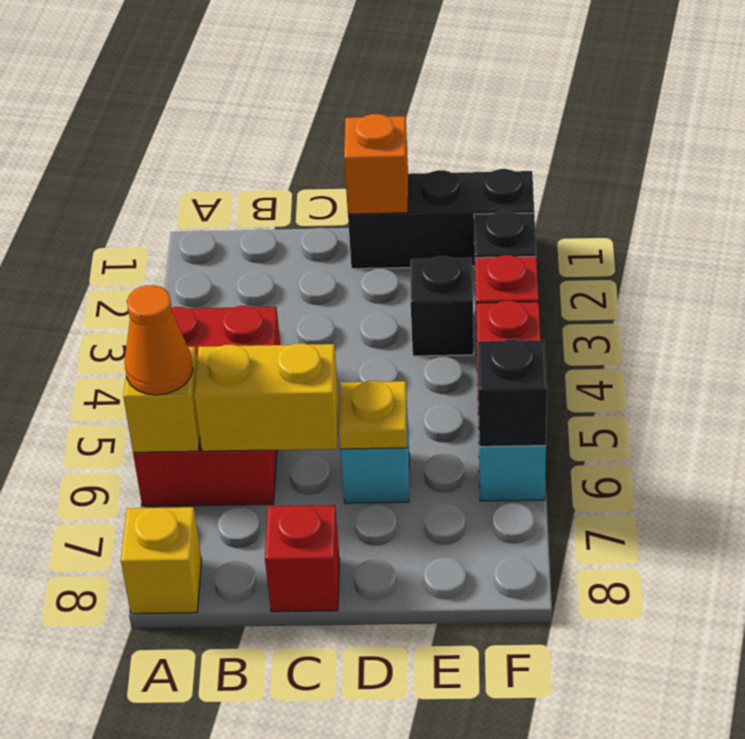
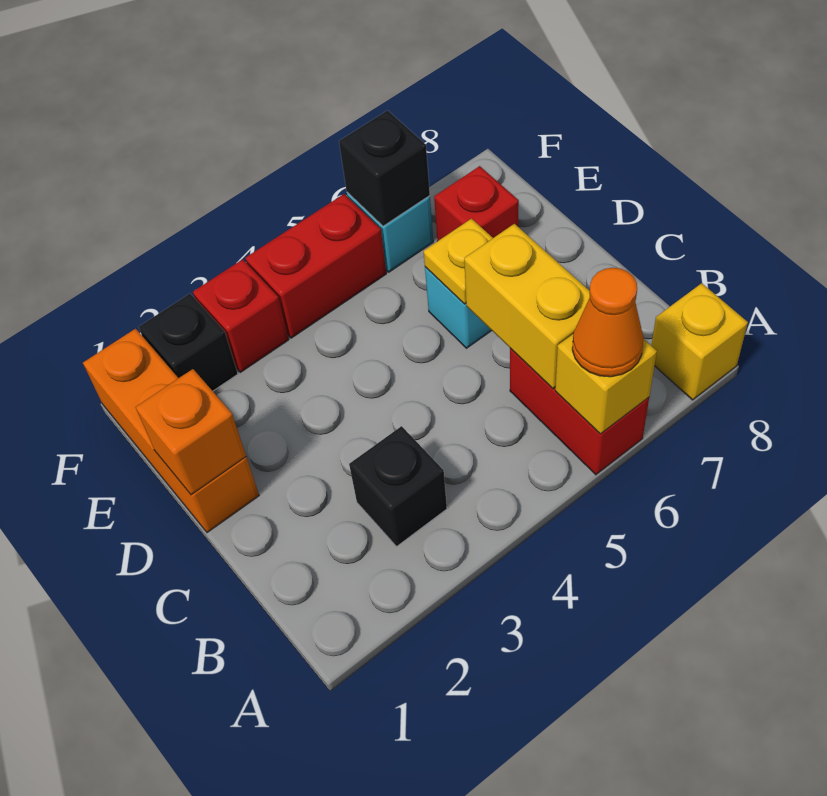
red brick A4:B6 level 1 -> red brick A6:B6 level 1
red brick C8 level 1 -> red brick E7 level 1
black brick D1:F1 level 1 -> orange brick D1:F1 level 1
black brick E3 level 1 -> black brick B3 level 1

